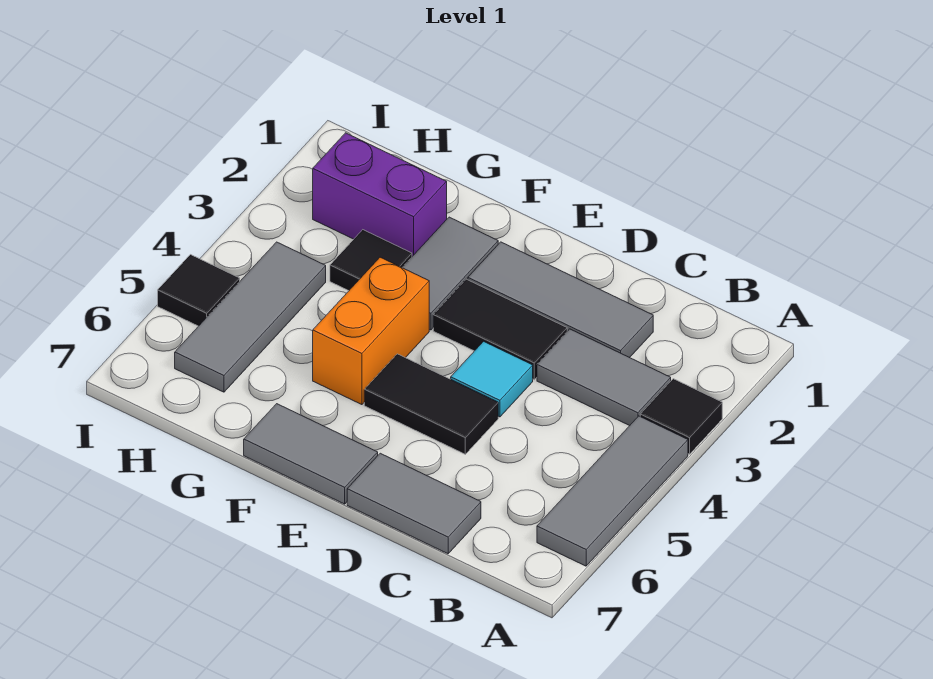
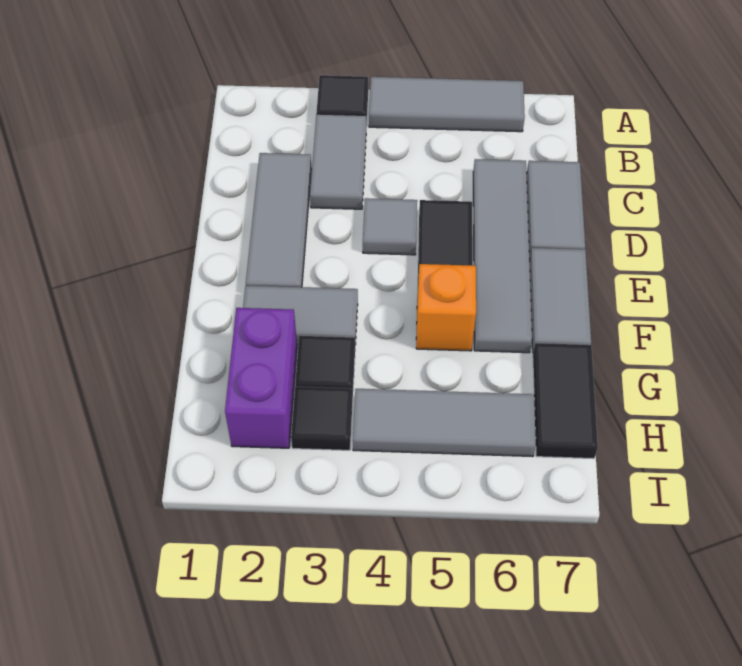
none -> grey tile C6:F6 level 1
black tile D3:E3 level 1 -> black tile G7:H7 level 1
cyan tile D4 level 1 -> grey tile D4 level 1
orange brick F4:F5 level 1 -> orange brick F5 level 1
black tile I5 level 1 -> black tile H3 level 1

